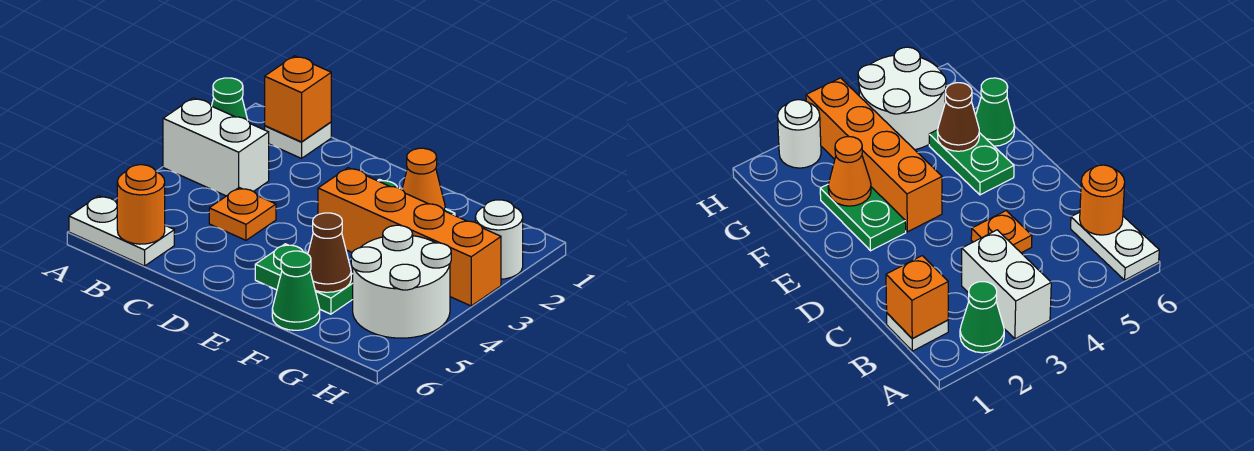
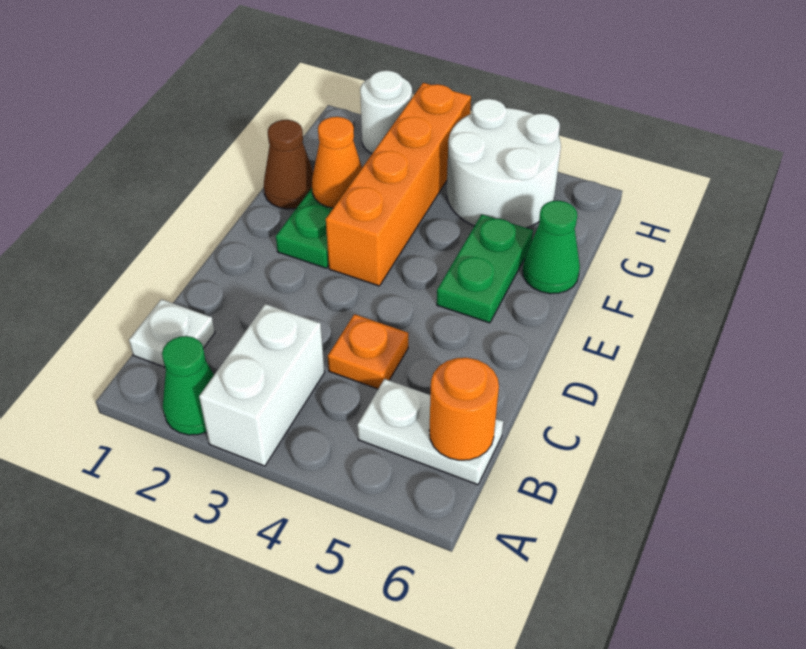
white plate A6:B6 level 1 -> white plate B5:B6 level 1
orange brick B1 level 2 -> none
brown cone F5 level 2 -> brown cone F1 level 1

